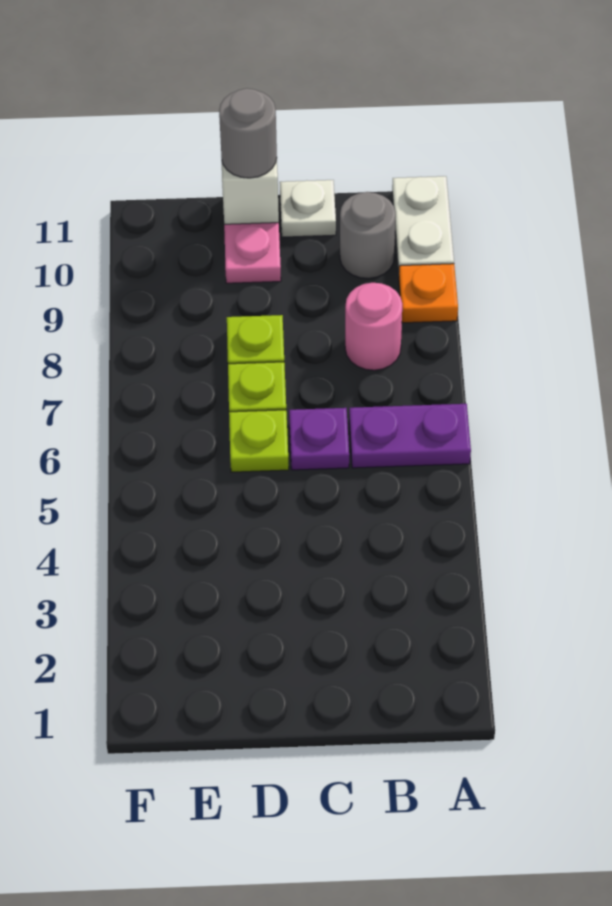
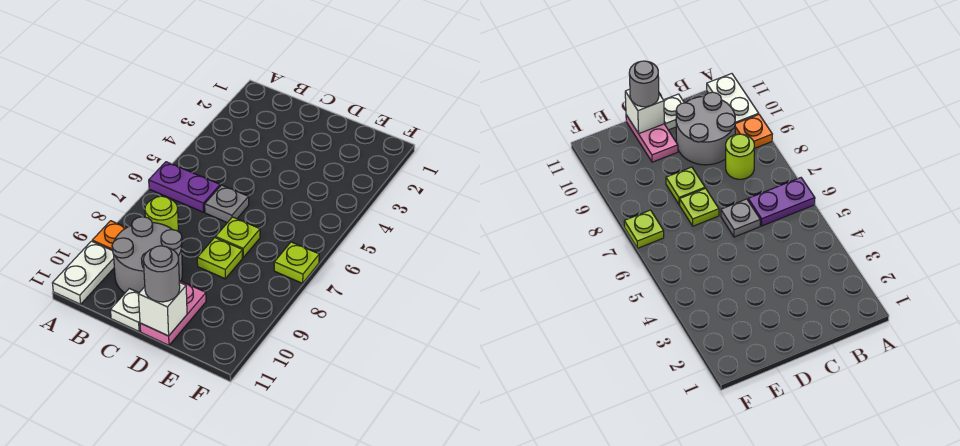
pink round brick B8 level 1 -> lime round brick B8 level 1
grey round brick B10 level 1 -> grey round brick B9:C10 level 1
purple plate C6 level 1 -> grey plate C6 level 1
lime plate D6 level 1 -> lime plate F7 level 1

